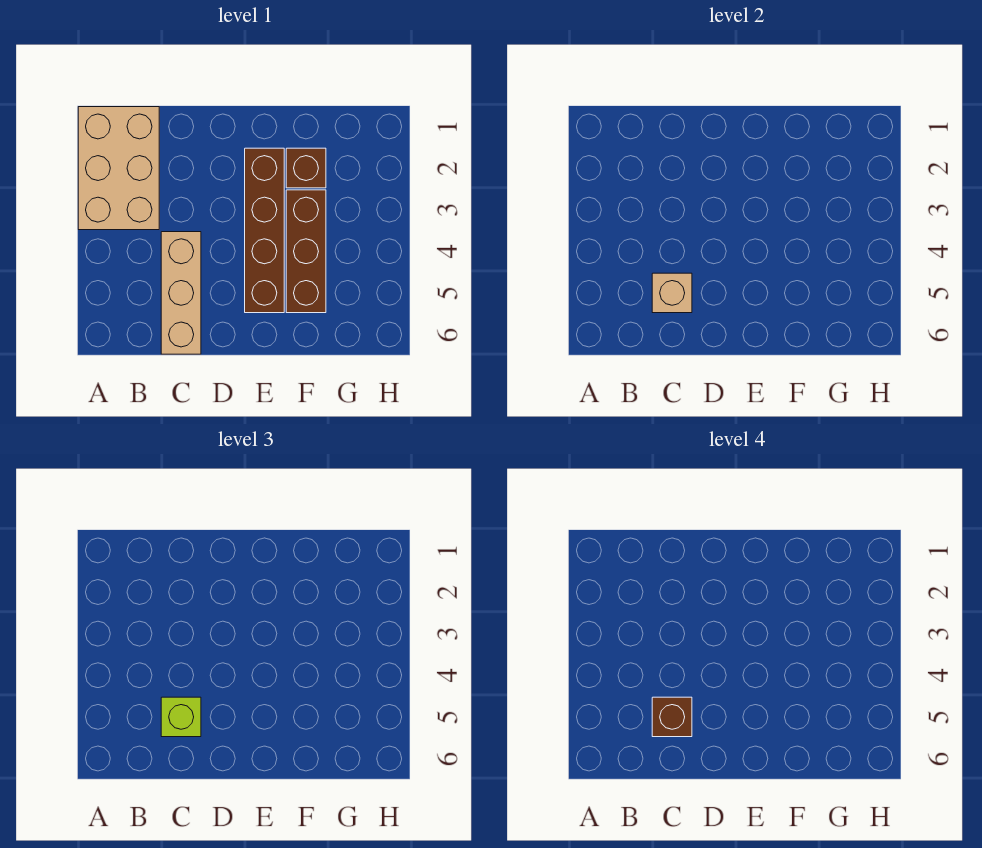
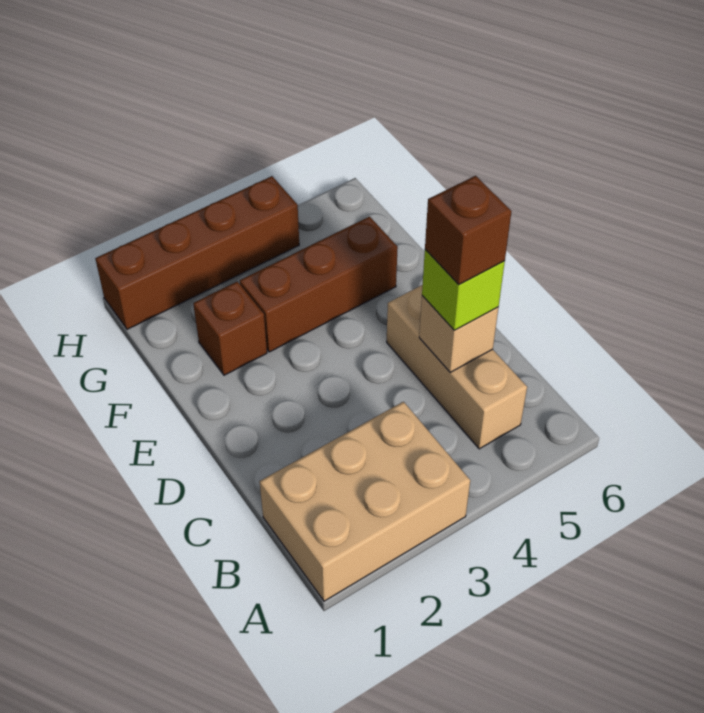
tan brick C4:C6 level 1 -> tan brick B5:D5 level 1
brown brick E2:E5 level 1 -> brown brick H1:H4 level 1

